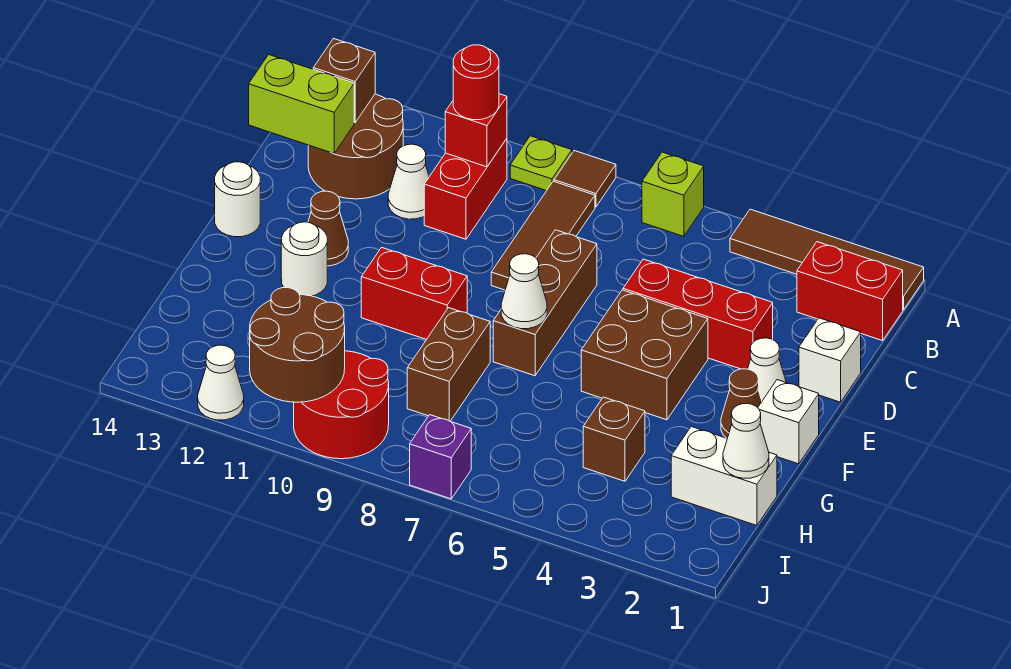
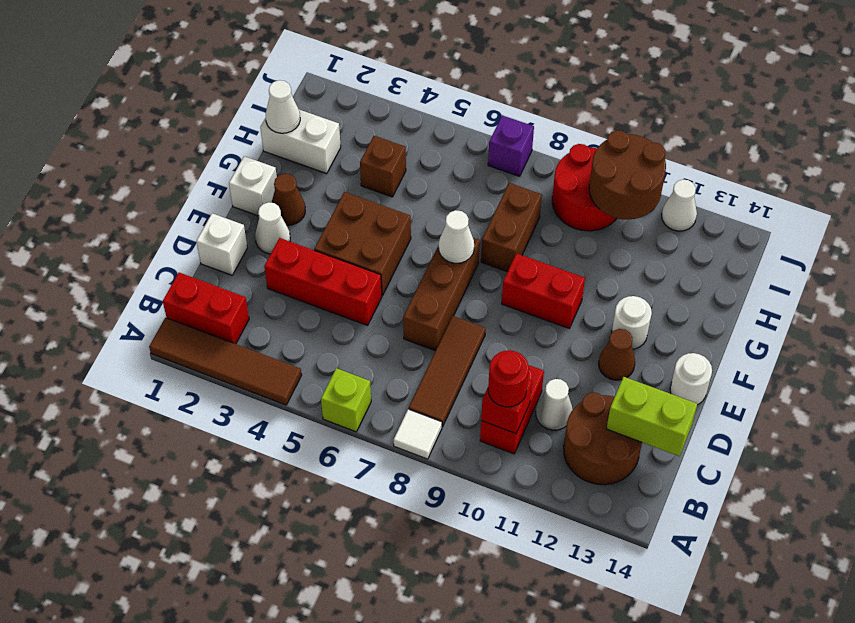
brown tile A8 level 1 -> white tile A8 level 1
lime plate A9 level 1 -> none
brown brick B13 level 2 -> none

